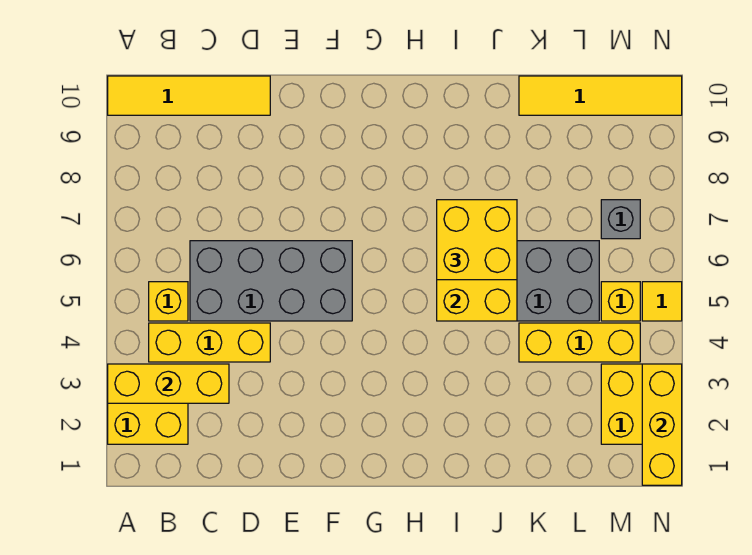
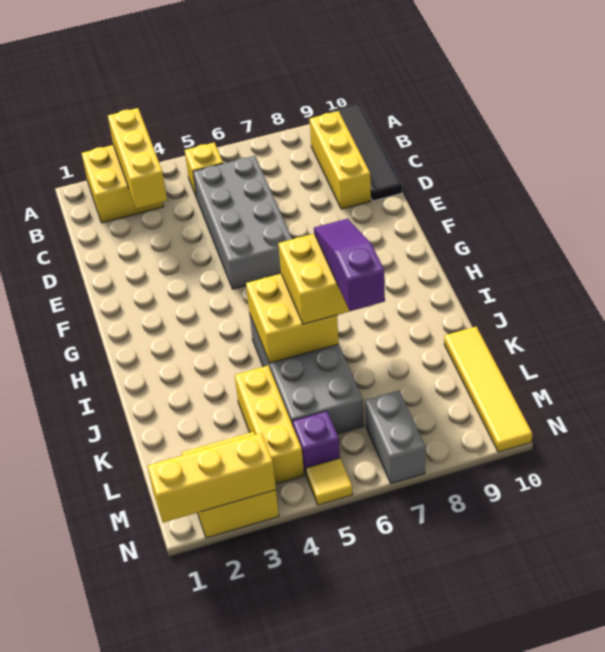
yellow tile A10:D10 level 1 -> black tile A10:D10 level 1
yellow brick B4:D4 level 1 -> yellow brick B9:D9 level 1
none -> purple slope I7:K7 level 4 top K
yellow brick M5 level 1 -> purple brick M5 level 1
grey brick M7 level 1 -> grey brick M7:N7 level 1

